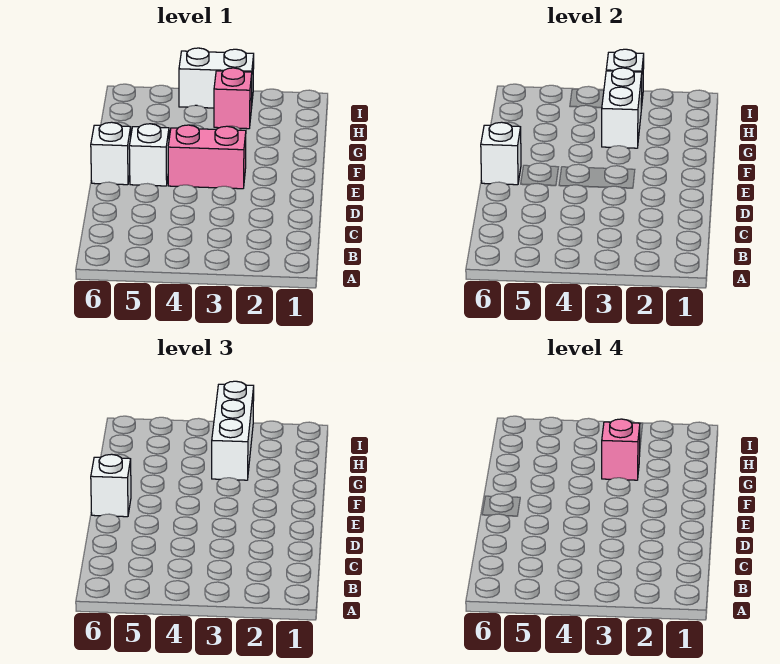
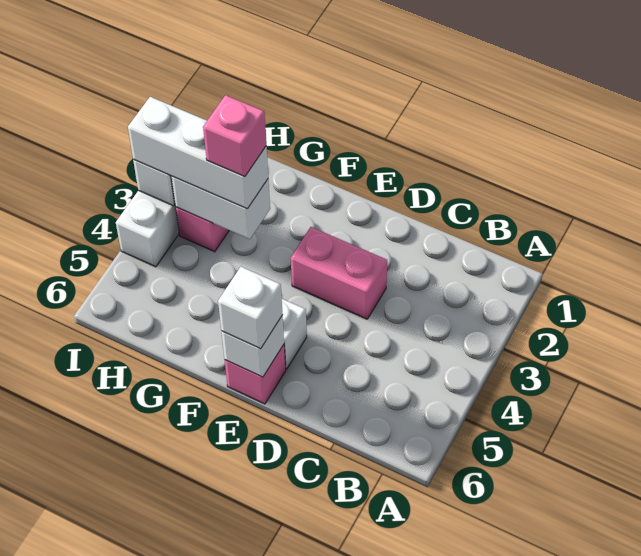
pink brick E3:E4 level 1 -> pink brick D3:E3 level 1
white brick E6 level 1 -> pink brick E6 level 1

